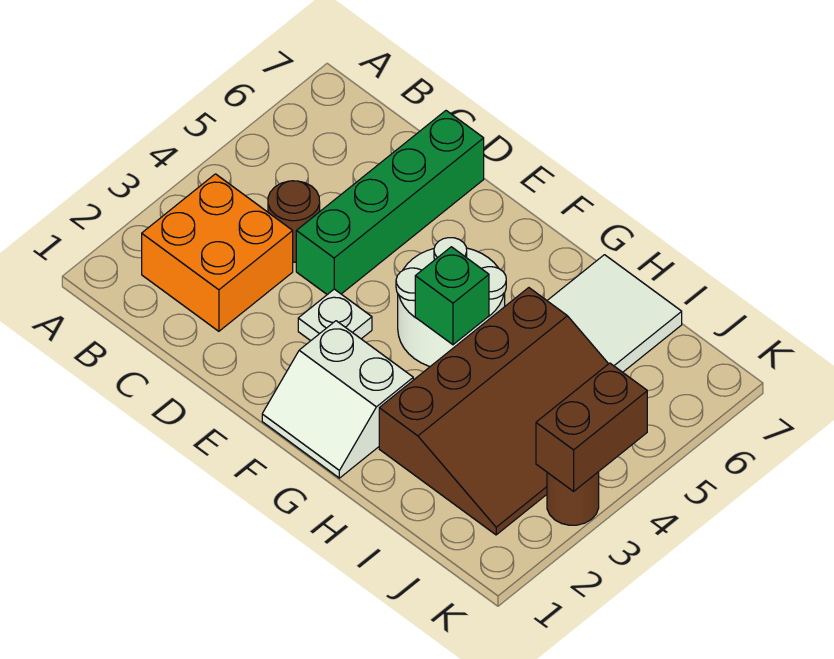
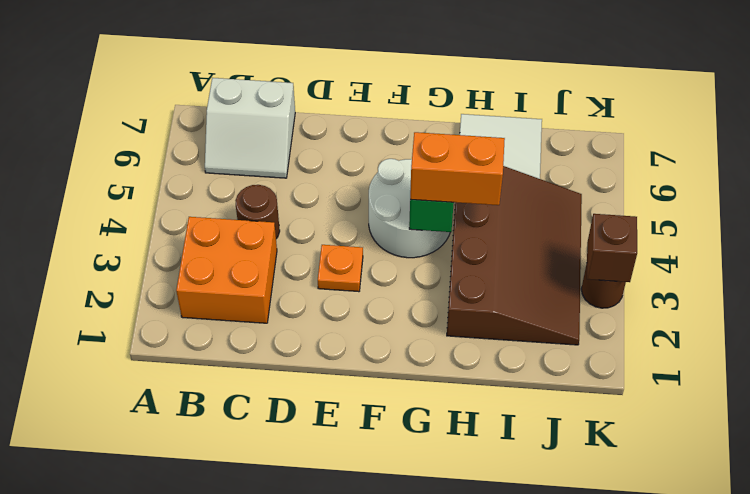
green brick D4:D7 level 1 -> none
white plate E3 level 1 -> orange plate E3 level 1
white slope F1:G2 level 1 top 2 -> white slope B6:C7 level 1 top 7
none -> orange brick G4:H4 level 3
brown brick K3:K4 level 2 -> brown brick K3 level 2

